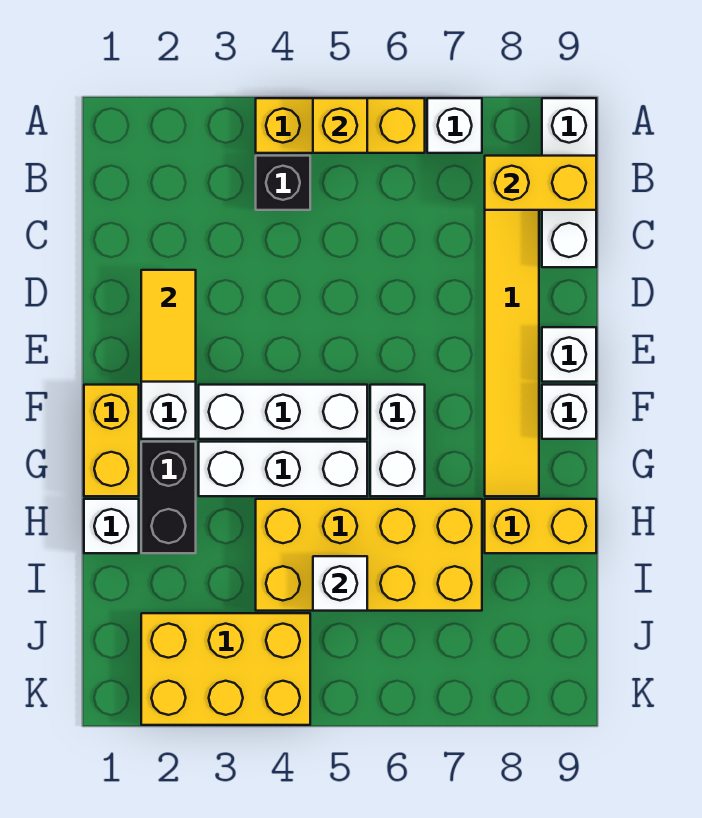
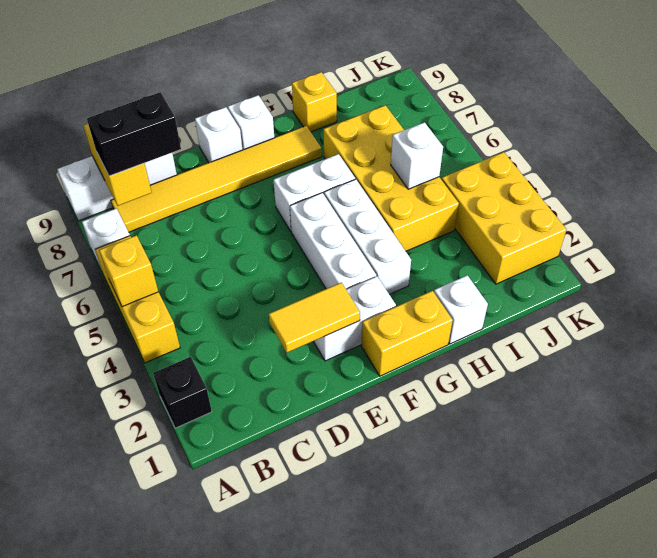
black brick B4 level 1 -> black brick A2 level 1
black brick G2:H2 level 1 -> black brick B8:C8 level 3
yellow brick H8:H9 level 1 -> yellow brick H9 level 1

